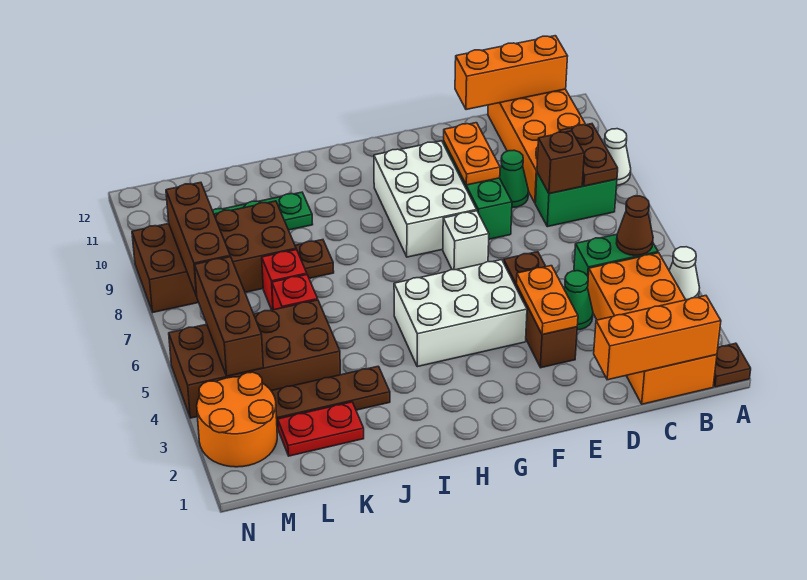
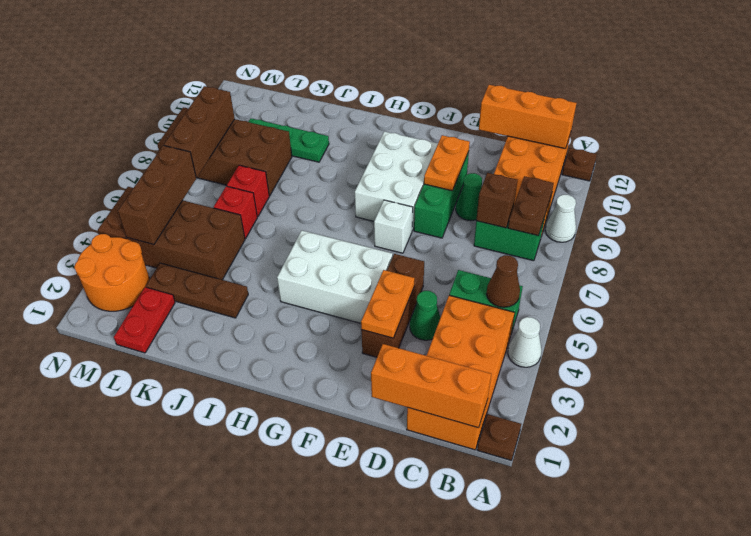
brown plate J8 level 1 -> brown plate A12 level 1
red plate K2:L2 level 1 -> red plate L1:L2 level 1

